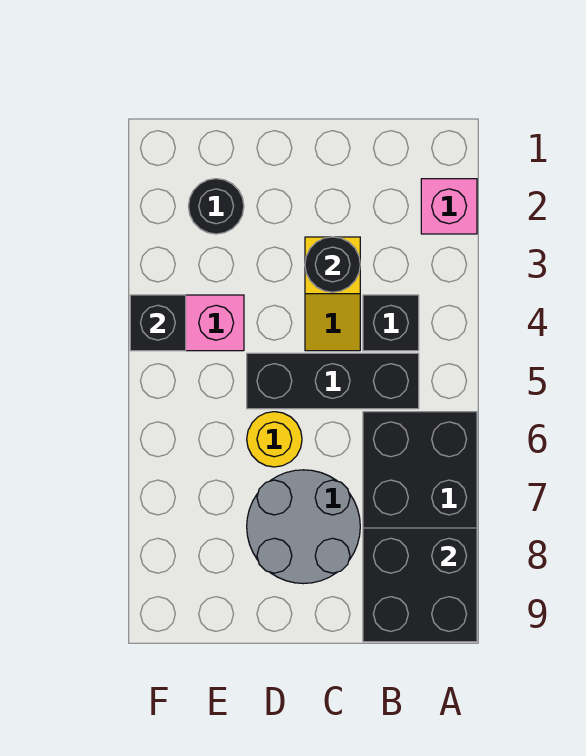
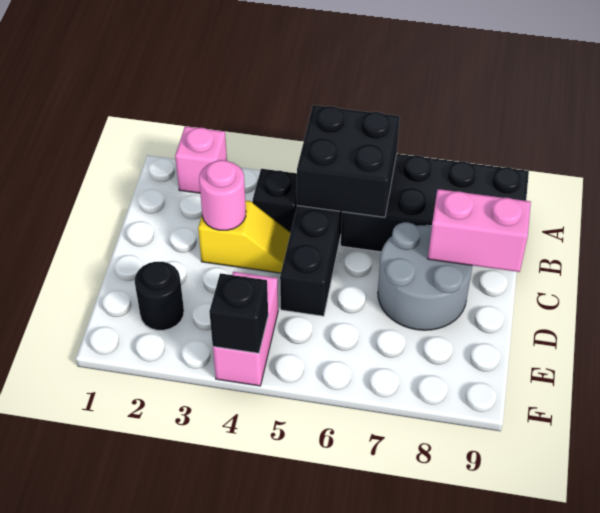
black brick A8:B9 level 2 -> black brick A5:B6 level 2
black round brick C3 level 2 -> pink round brick C3 level 2
none -> pink brick C8:C9 level 2
yellow round brick D6 level 1 -> none

